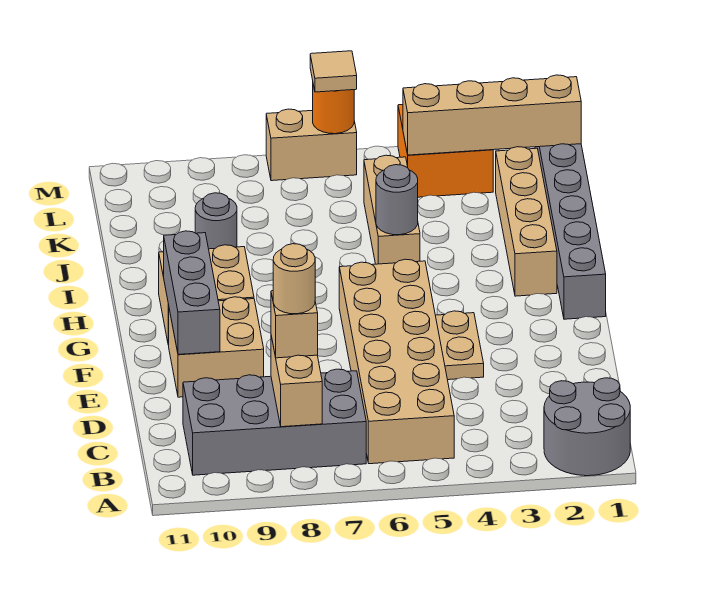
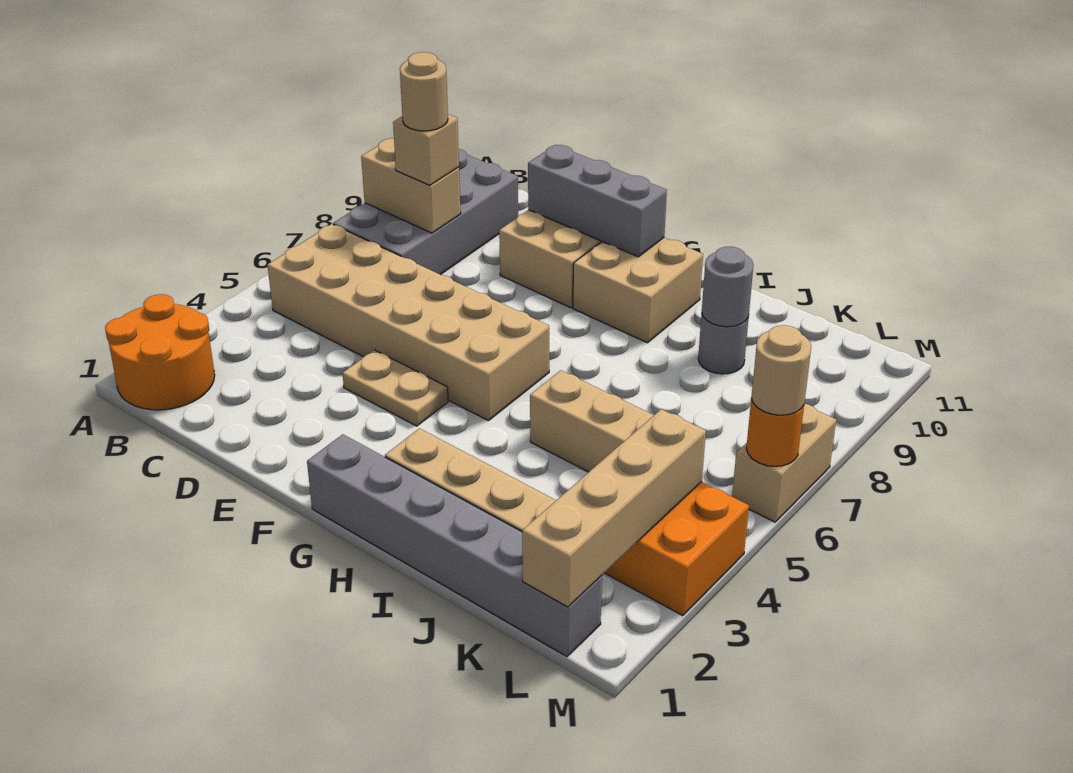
grey round brick A1:B2 level 1 -> orange round brick A1:B2 level 1
grey round brick I5 level 2 -> grey round brick J9 level 2
tan tile M6 level 3 -> tan round brick M6 level 3

